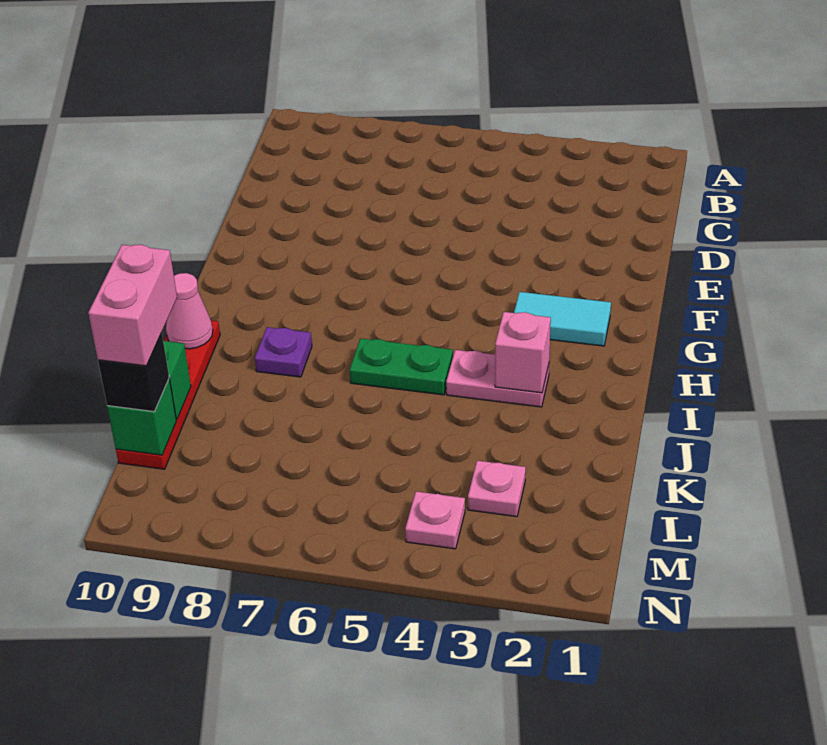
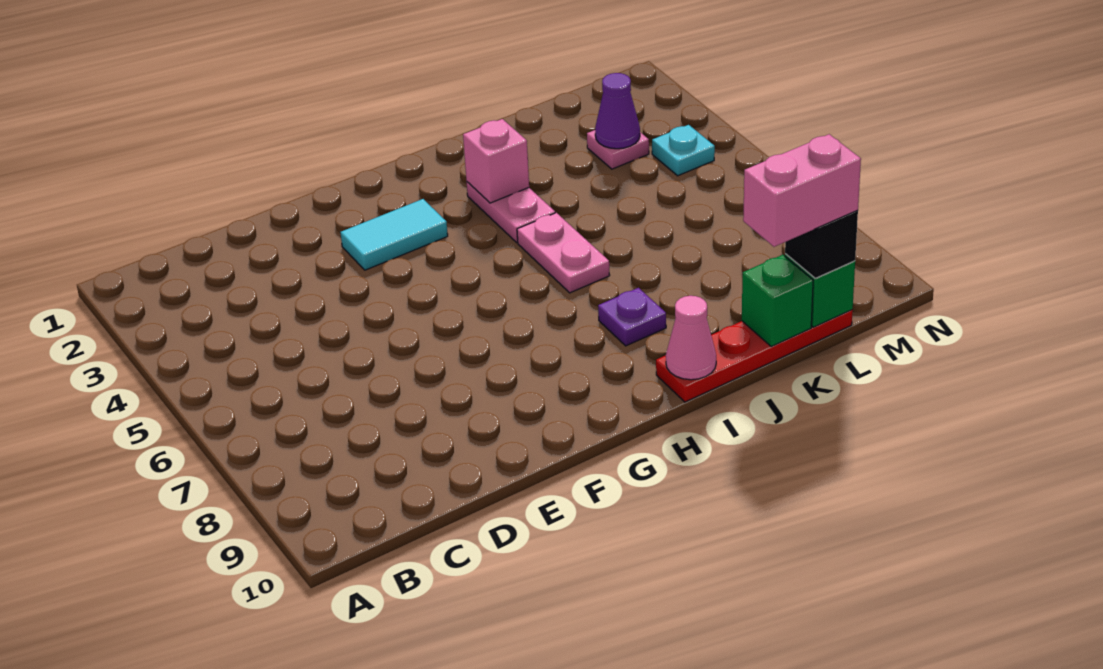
cyan tile G2:G3 level 1 -> cyan tile F3:G3 level 1
green plate I5:I6 level 1 -> pink plate I5:I6 level 1
none -> purple cone L3 level 2
pink plate M4 level 1 -> cyan plate M4 level 1

